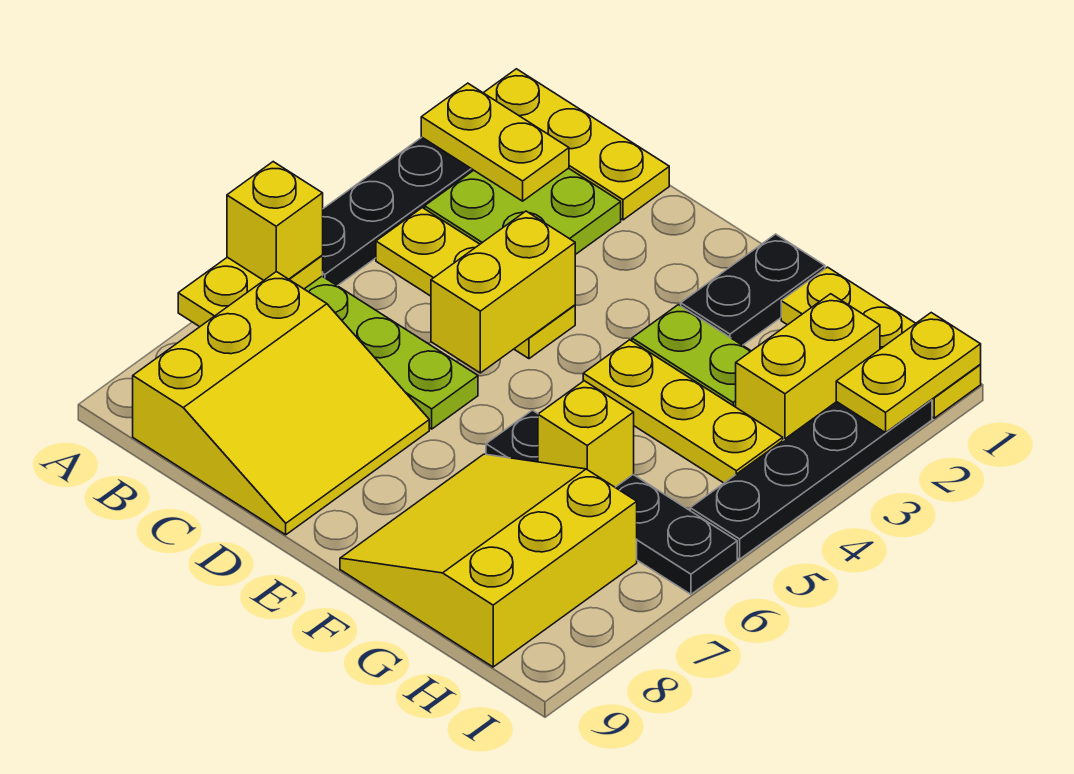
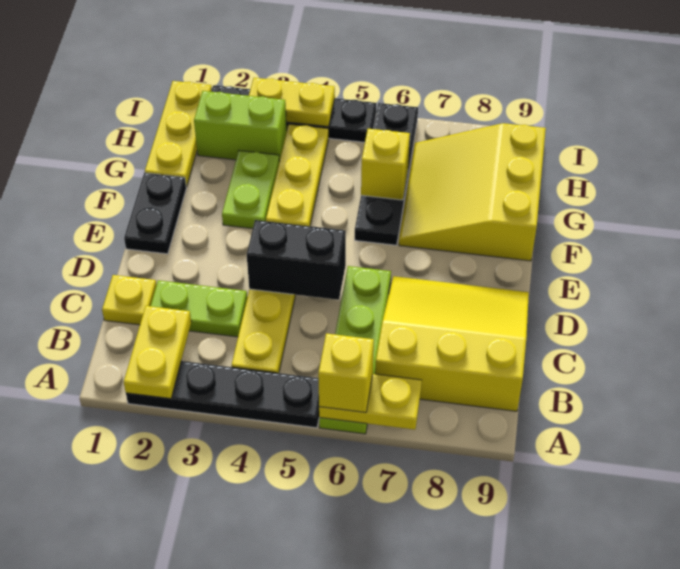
yellow plate A1:C1 level 1 -> yellow plate C1 level 1
lime plate B2:C3 level 1 -> lime plate C2:C3 level 1
yellow brick D4:D5 level 2 -> black brick D4:D5 level 2
black plate F1:F2 level 1 -> black plate E1:F1 level 1
yellow slope F7:H9 level 1 top H -> yellow slope F7:H9 level 1 top 9
yellow brick H2:H3 level 1 -> lime brick H2:H3 level 1
yellow plate I1:I2 level 2 -> yellow plate I3:I4 level 2

